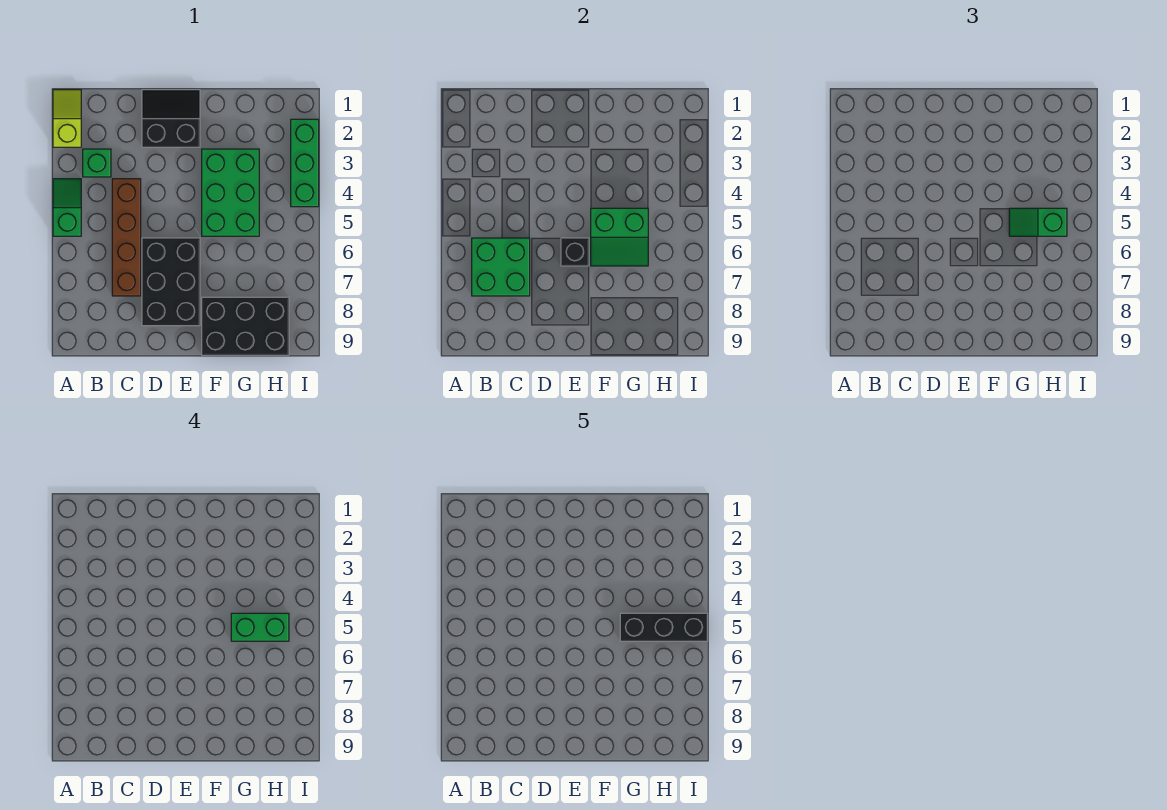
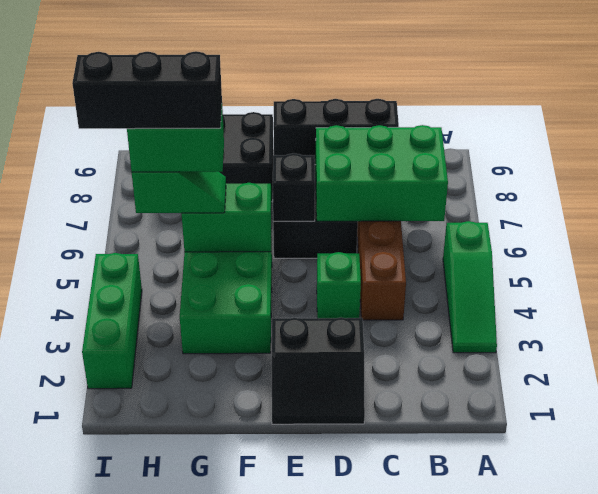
lime slope A1:A2 level 1 top 2 -> none
green slope A4:A5 level 1 top 5 -> green slope A3:A5 level 1 top 5
green brick B3 level 1 -> green brick D4 level 1
green brick B6:C7 level 2 -> green brick B6:D7 level 2
none -> black brick C8:E8 level 2

